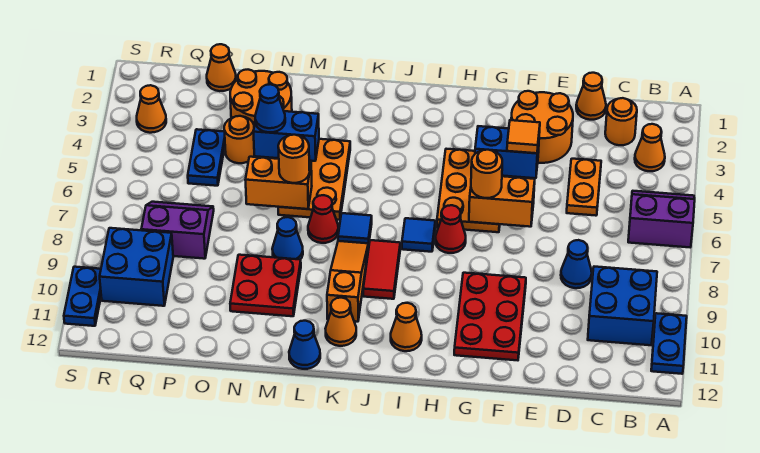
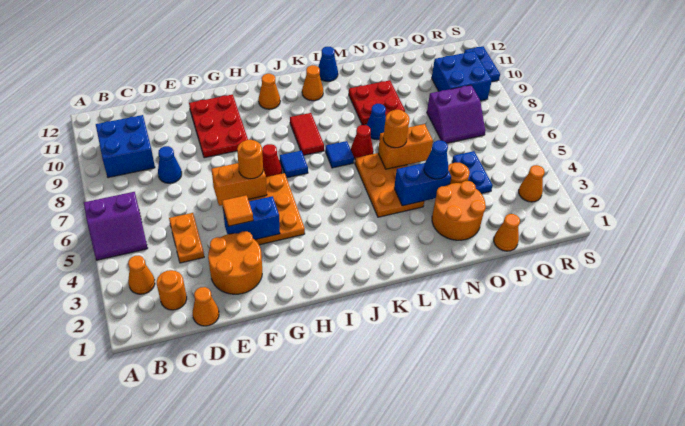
blue plate A10:A11 level 1 -> none
orange slope K8:K10 level 1 top 10 -> none

